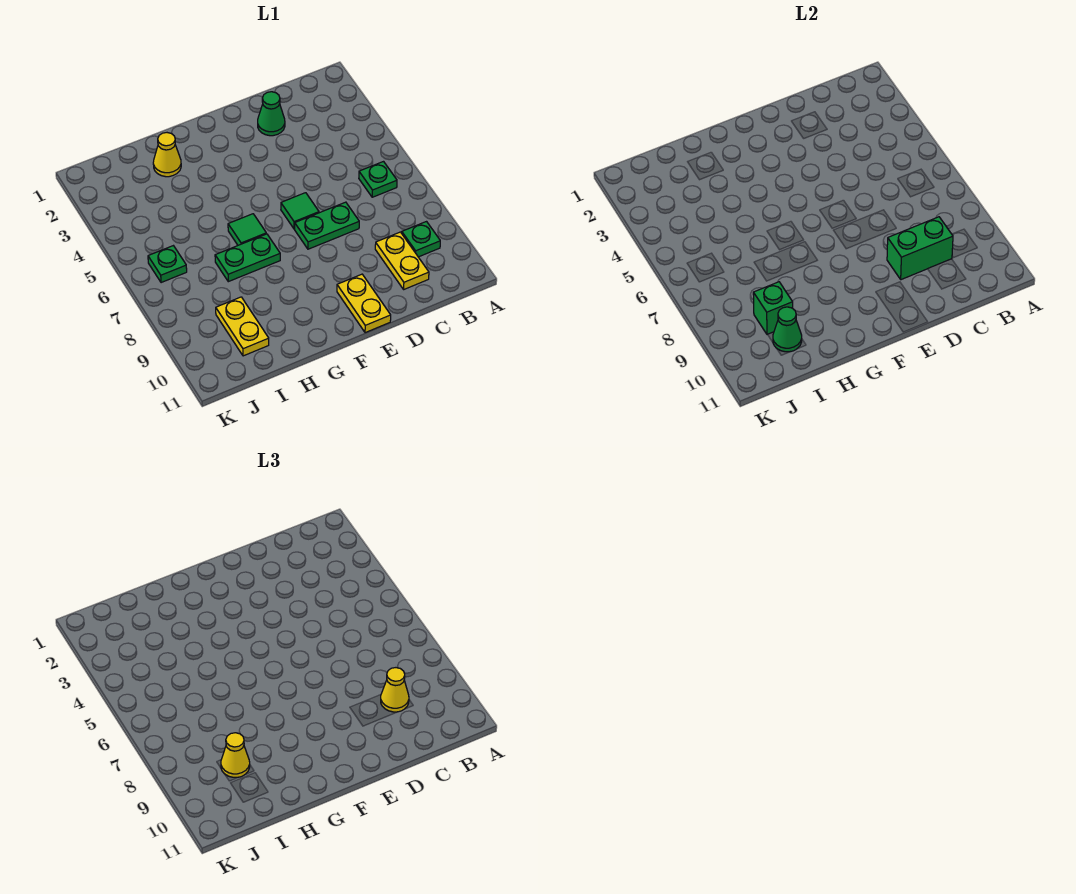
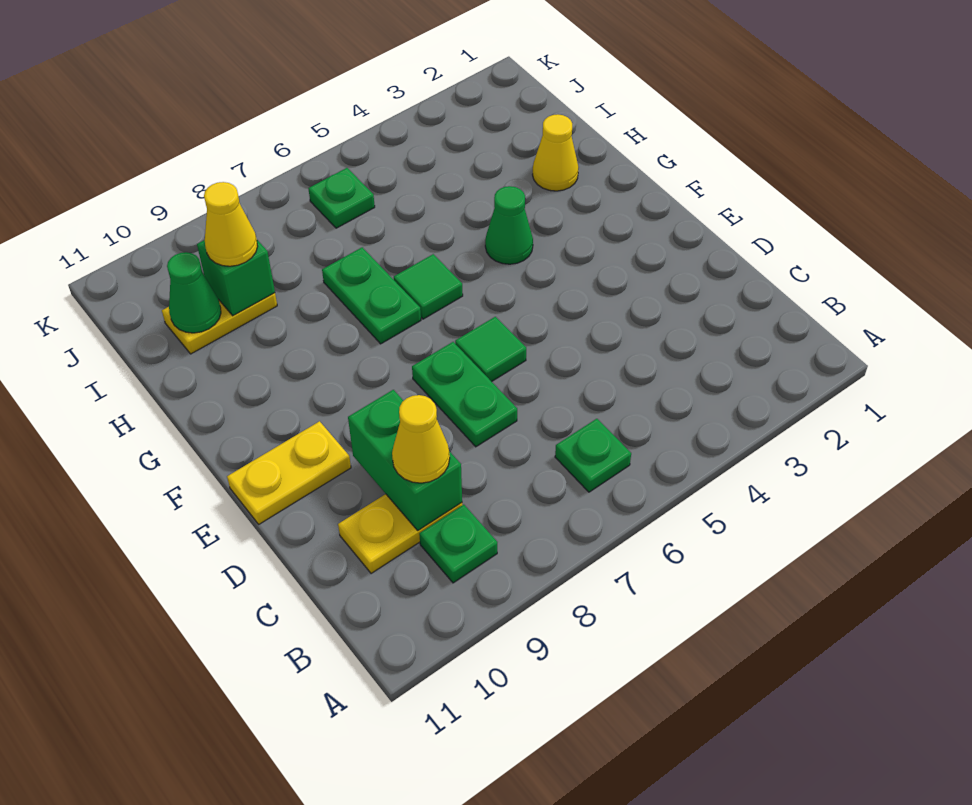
green cone D2 level 1 -> green cone G4 level 1

